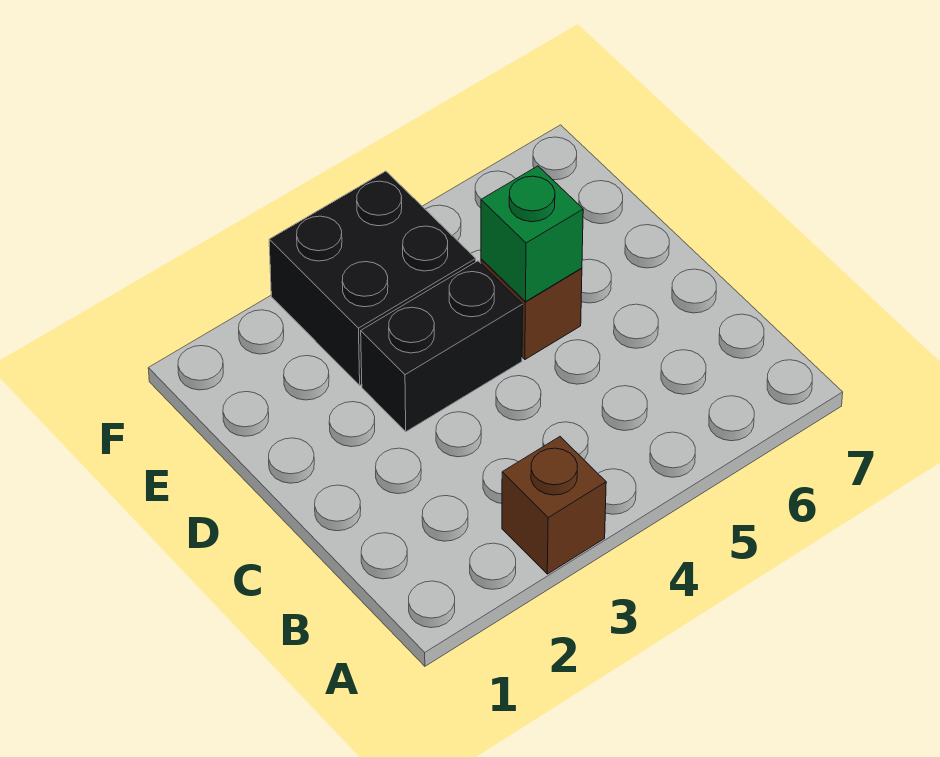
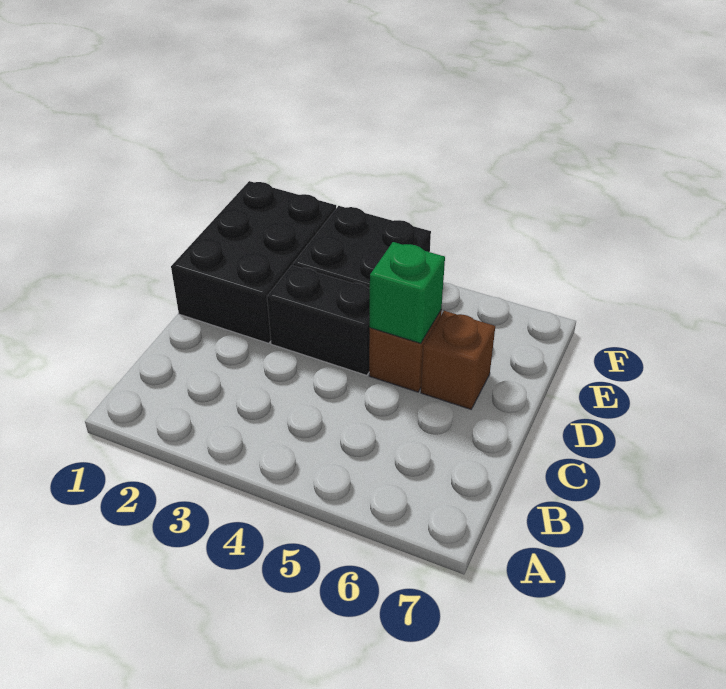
brown brick A3 level 1 -> brown brick D6 level 1
none -> black brick D1:F2 level 1

